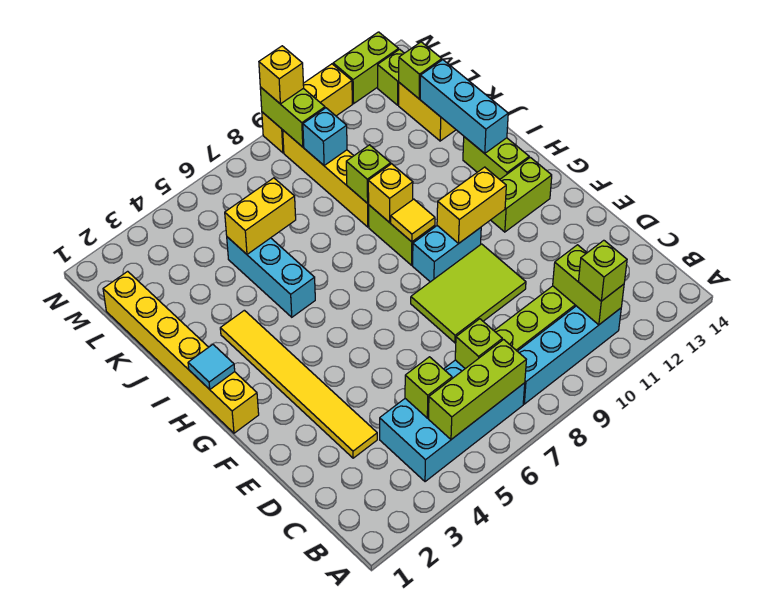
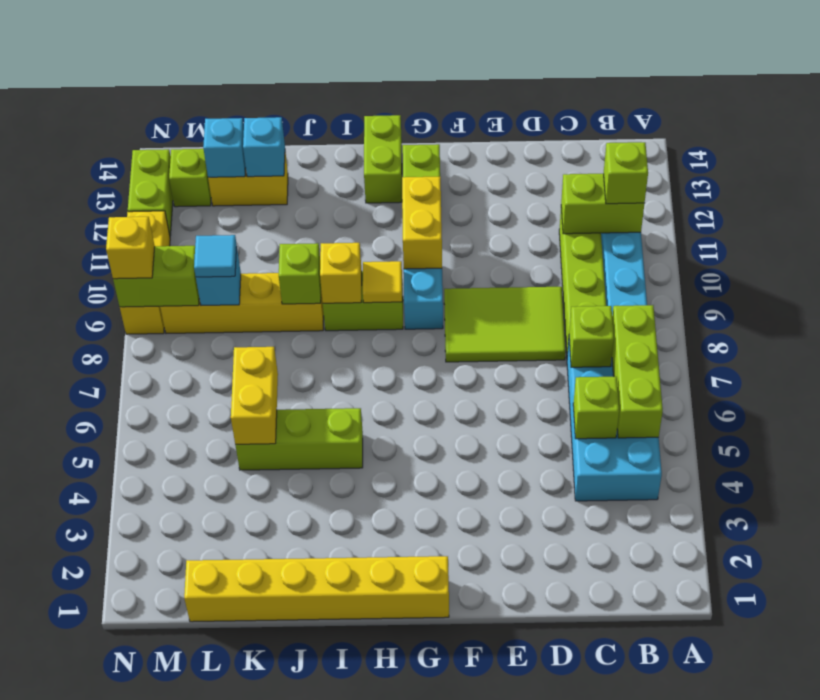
yellow tile D3:I3 level 1 -> none
lime tile E8:F10 level 1 -> lime tile D8:F9 level 1
cyan tile H1 level 2 -> cyan tile L9 level 3
lime brick H13:I13 level 1 -> lime brick H13:H14 level 1
cyan brick I5:K5 level 1 -> lime brick I5:K5 level 1
cyan brick I13:K13 level 2 -> cyan brick K13 level 2
lime brick L13 level 2 -> cyan brick L13 level 2

